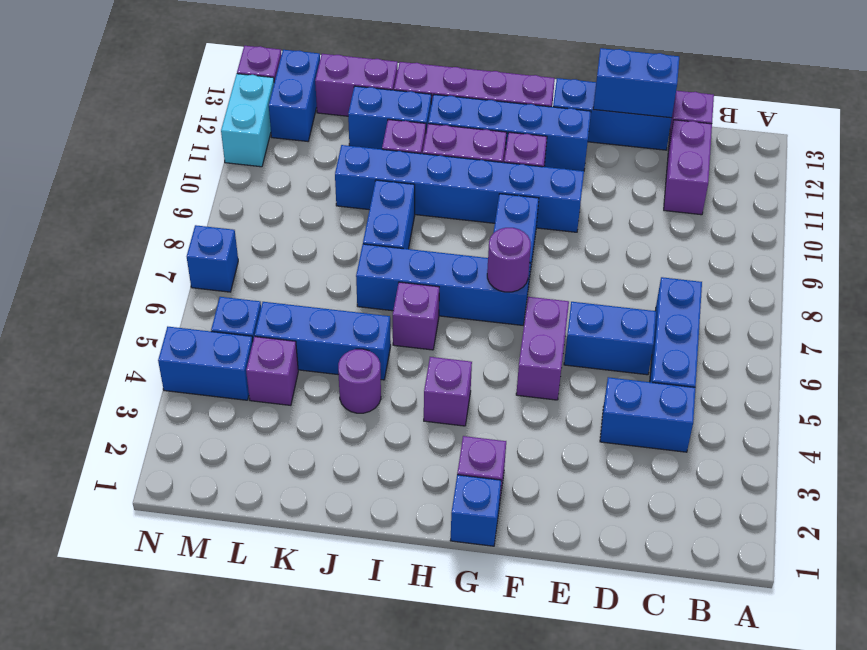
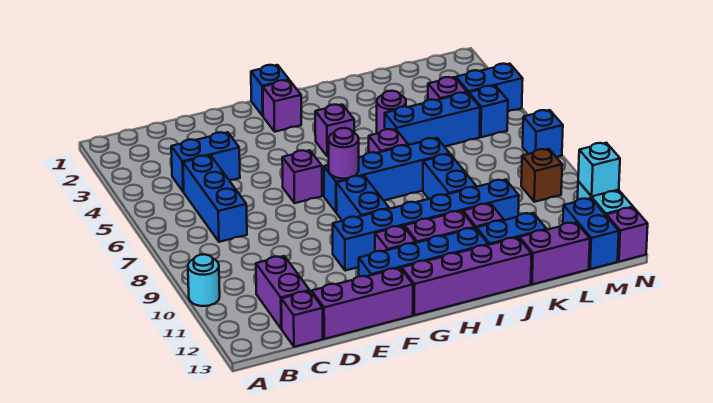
none -> cyan round brick A10 level 1
blue brick D6:E6 level 1 -> none
blue brick D13:F13 level 1 -> purple brick D13:F13 level 1
blue brick D13:E13 level 2 -> none
purple brick F5:F6 level 1 -> purple brick F6 level 1
none -> brown brick M9 level 1
none -> cyan brick N11 level 2

